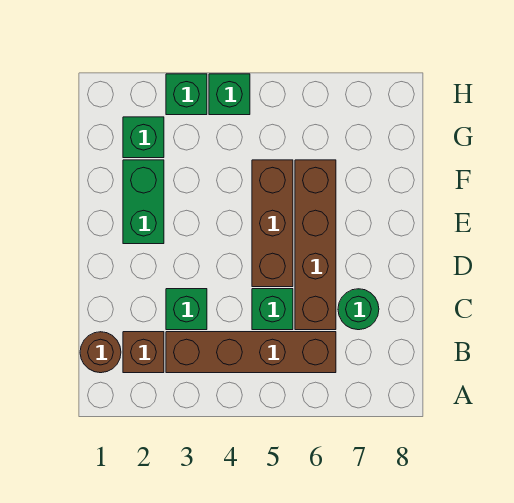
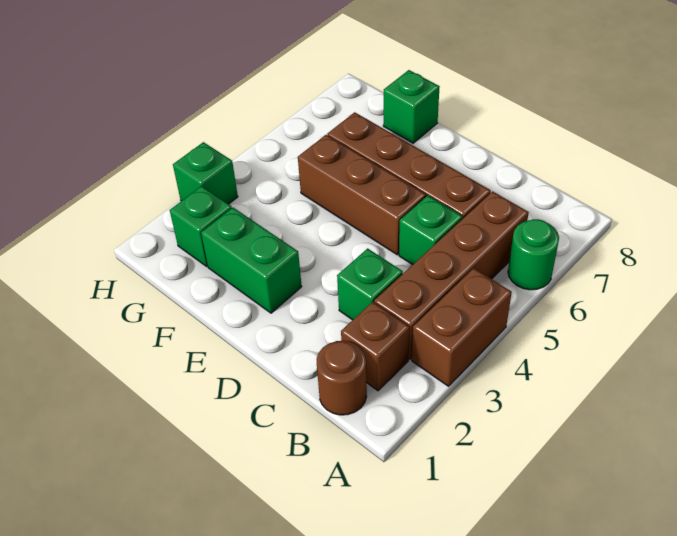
none -> brown brick A3:A4 level 1
green round brick C7 level 1 -> green round brick A6 level 1
green brick H4 level 1 -> green brick F8 level 1

